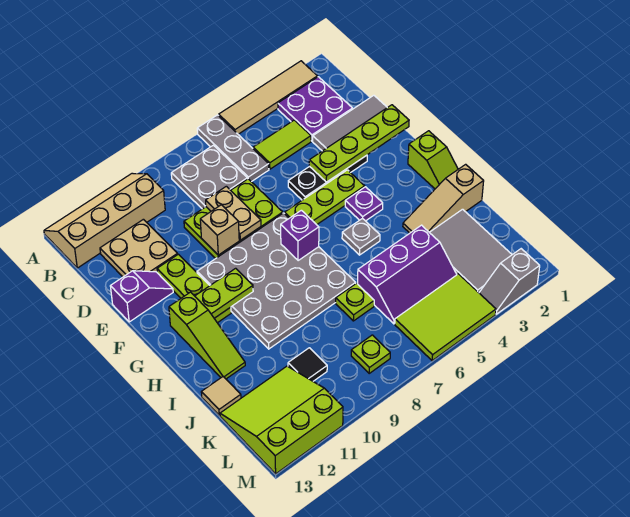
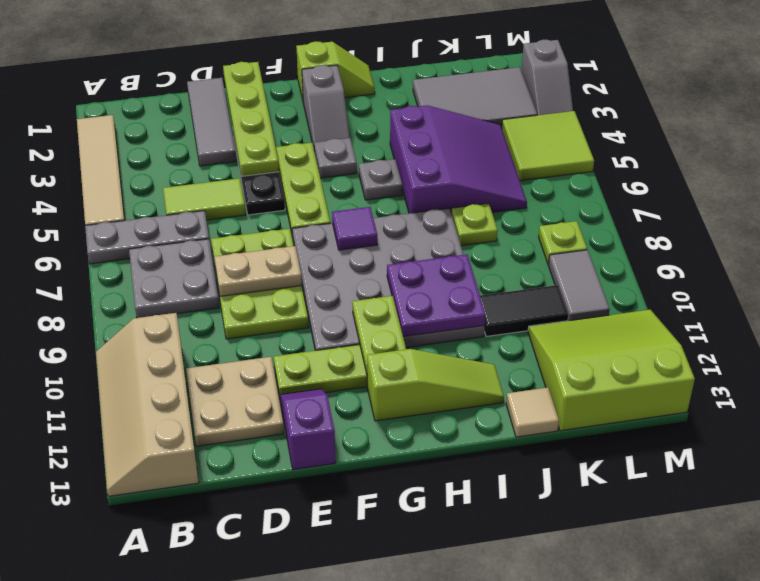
purple plate B2:C3 level 1 -> purple plate H9:I10 level 2
lime tile C4:C5 level 1 -> lime tile C5:D5 level 1
tan brick E9 level 2 -> none
none -> grey slope G2:G3 level 1 top 2
purple plate G4 level 1 -> grey plate G4 level 1
purple brick G7 level 2 -> purple tile G7 level 2
tan slope I1:I3 level 1 top 1 -> none
purple slope J4:K6 level 1 top J -> purple slope I4:K6 level 1 top I
black tile K10 level 1 -> black tile J10:K10 level 1
lime slope K11:M13 level 1 top M -> lime slope K11:M13 level 1 top 13
lime tile L4:M6 level 1 -> lime tile L4:M5 level 1
none -> grey tile L9:L10 level 1

